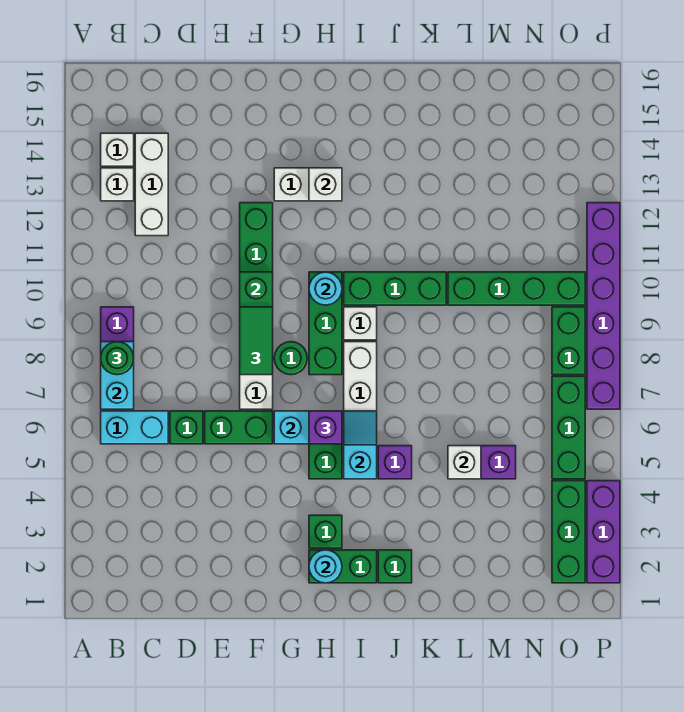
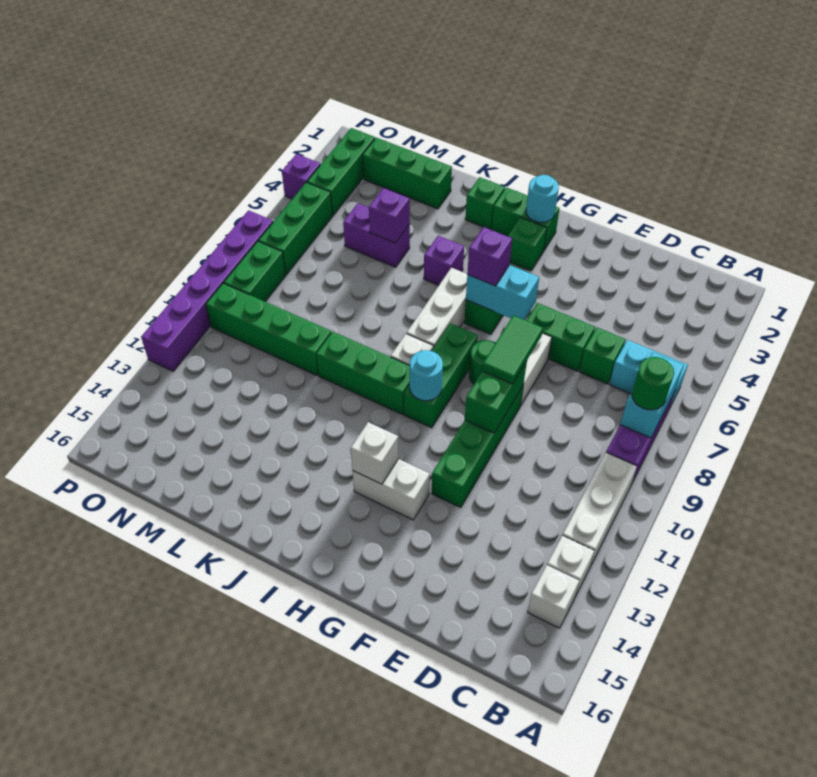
white brick C12:C14 level 1 -> white brick B10:B12 level 1
cyan slope I5:I6 level 2 top 5 -> none
none -> green brick L2:N2 level 1
white brick L5 level 2 -> purple brick L5 level 2
purple brick P2:P4 level 1 -> purple brick P4 level 1

